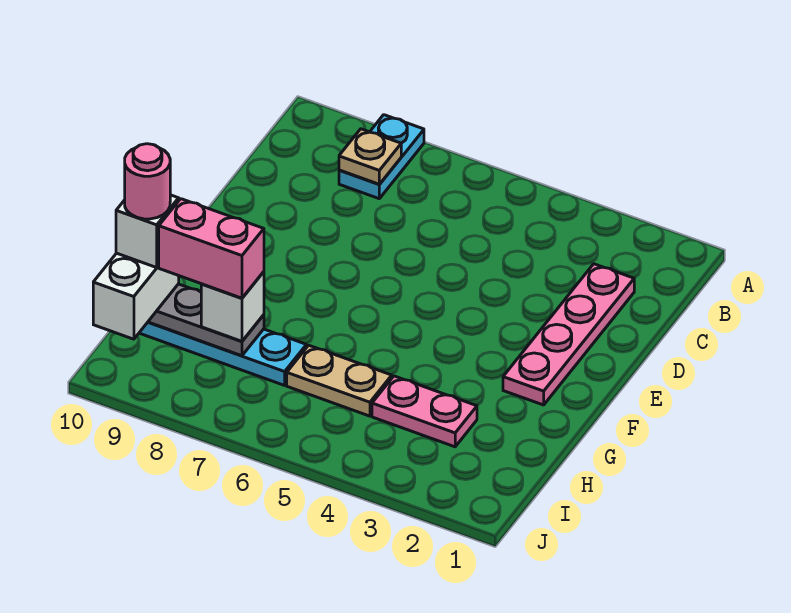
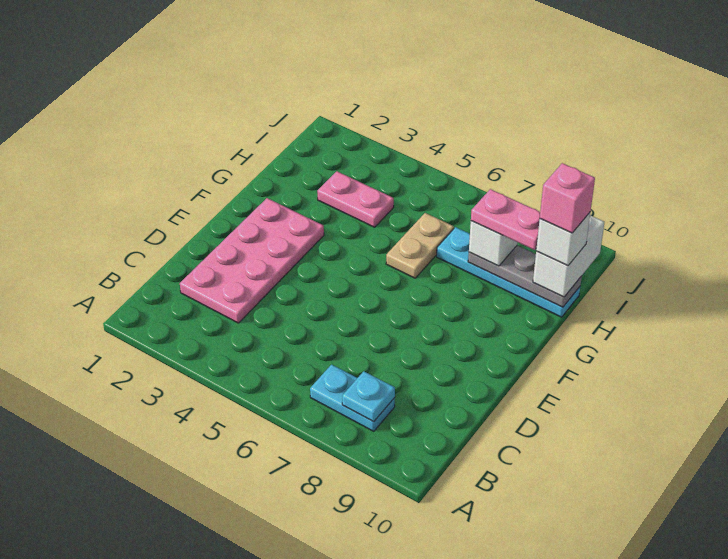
cyan plate A8:B8 level 1 -> cyan plate B7:B8 level 1
tan plate B8 level 2 -> cyan plate B8 level 2
pink plate C2:F2 level 1 -> pink plate C2:F3 level 1
tan plate H5:H6 level 1 -> tan plate G6:H6 level 1
pink brick H8:H9 level 4 -> pink plate H8:H9 level 4
pink round brick H10 level 5 -> pink brick H10 level 5

